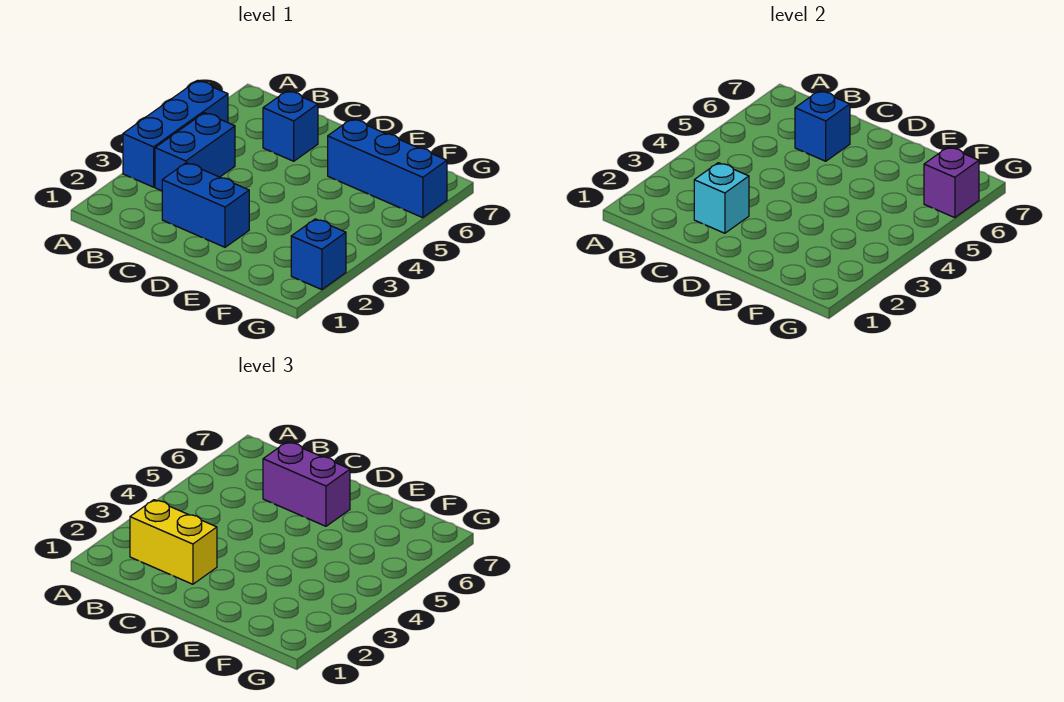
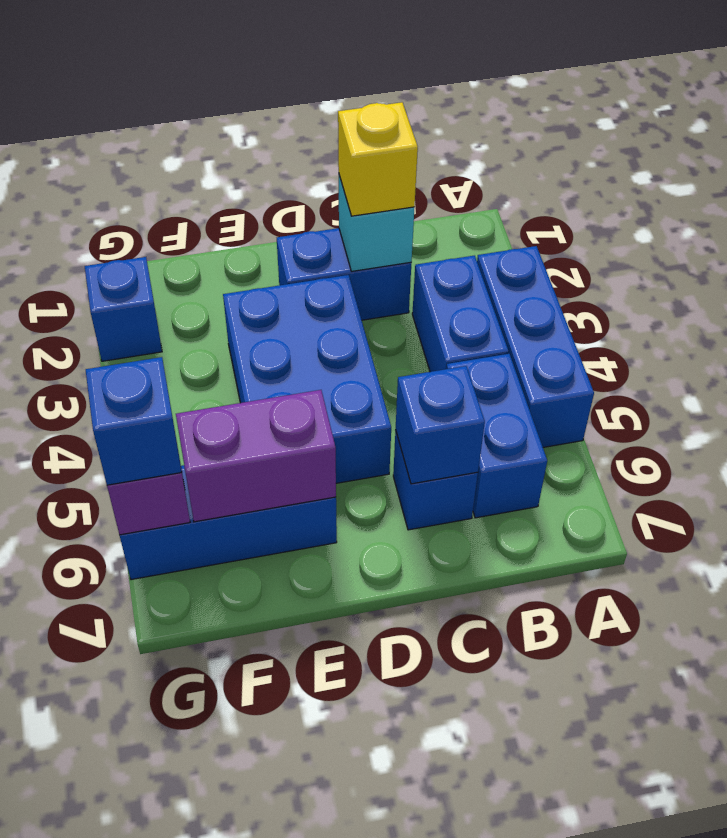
yellow brick B2:C2 level 3 -> yellow brick C2 level 3
none -> blue brick B5:B6 level 1
purple brick C6:D6 level 3 -> purple brick E6:F6 level 2
none -> blue brick D3:E5 level 1
none -> blue brick G6 level 3

